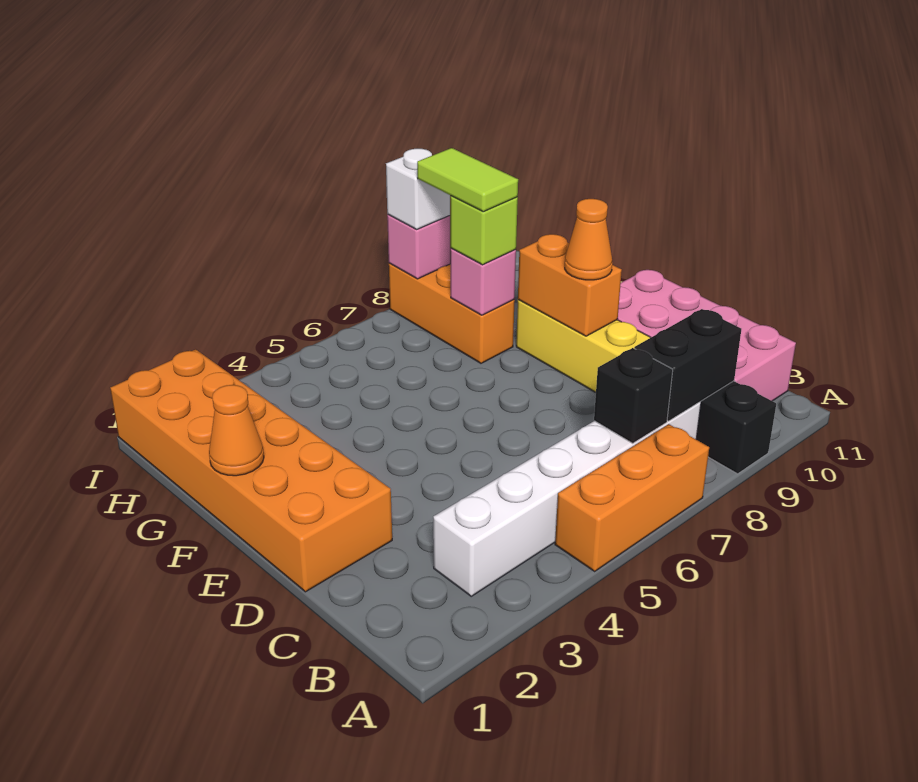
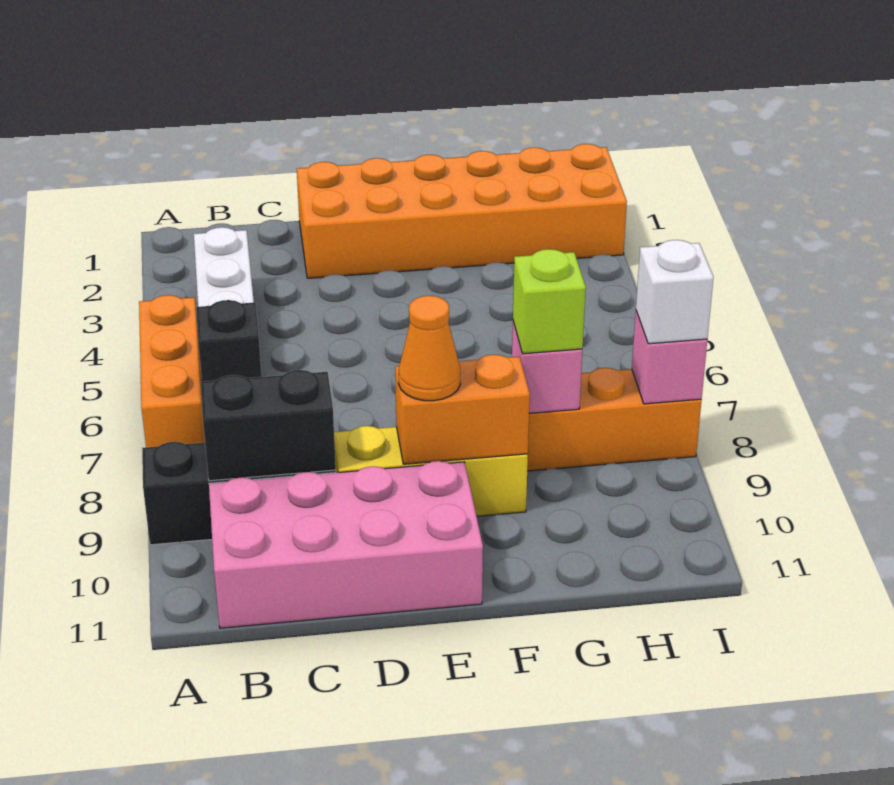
black brick B8:B9 level 2 -> black brick B9:C9 level 2
orange cone F1 level 2 -> none
lime tile G8:H8 level 4 -> none

